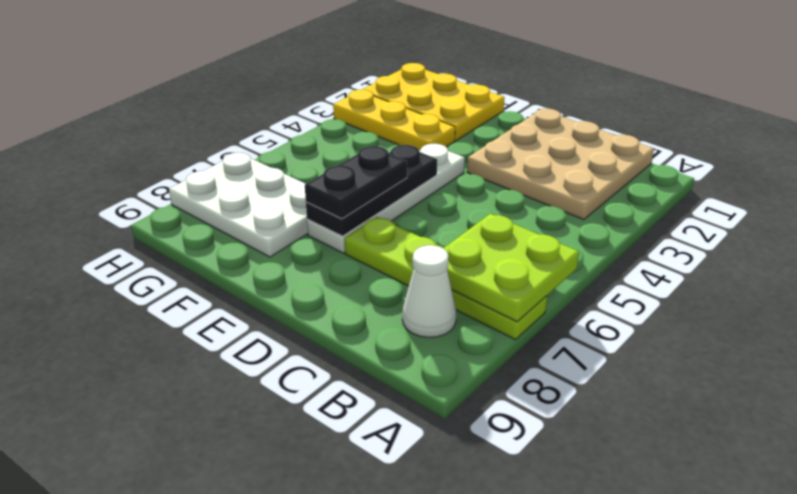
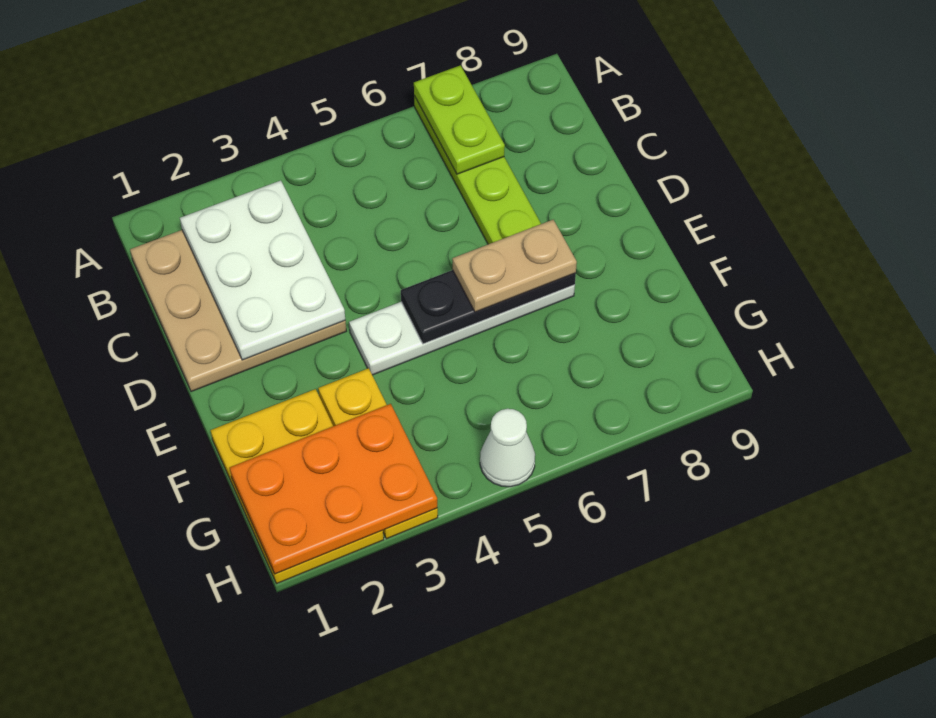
lime plate A6:B7 level 2 -> lime plate A7:B7 level 2
white cone B8 level 1 -> white cone H5 level 1
black plate E6:E7 level 3 -> tan plate E6:E7 level 3
white plate F7:H8 level 1 -> white plate B2:D3 level 2
none -> orange plate G1:H3 level 2

